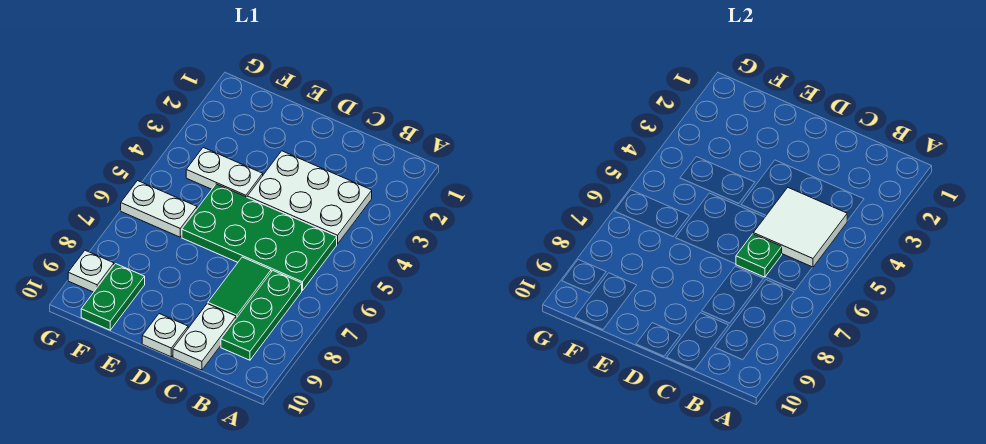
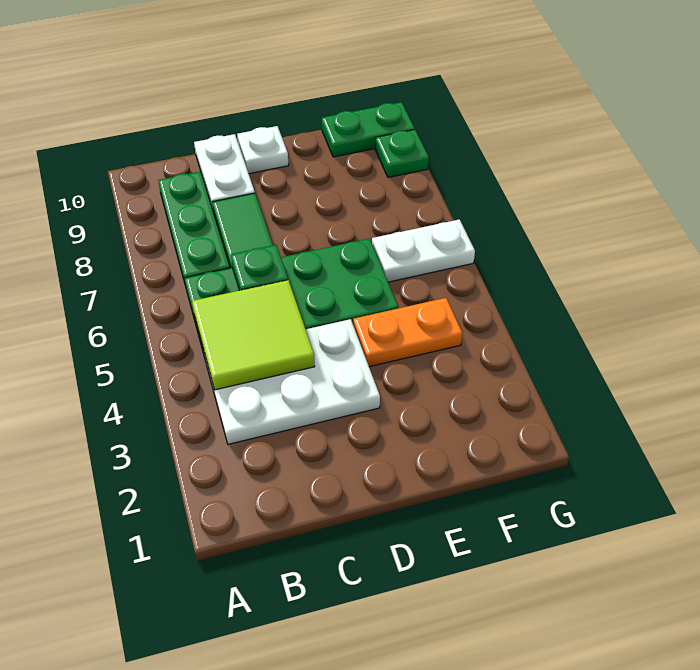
white tile B4:C5 level 2 -> lime tile B4:C5 level 2
white plate E4:F4 level 1 -> orange plate E4:F4 level 1
green plate F9:F10 level 1 -> green plate F10:G10 level 1
white plate G9 level 1 -> green plate G9 level 1

